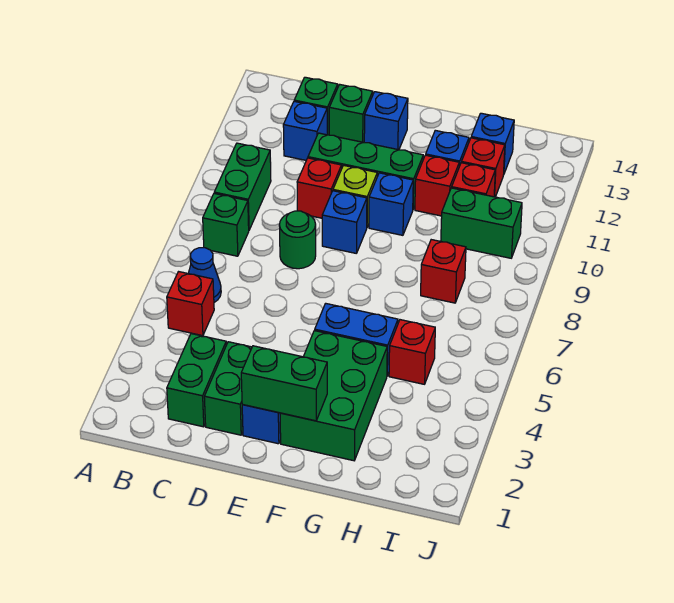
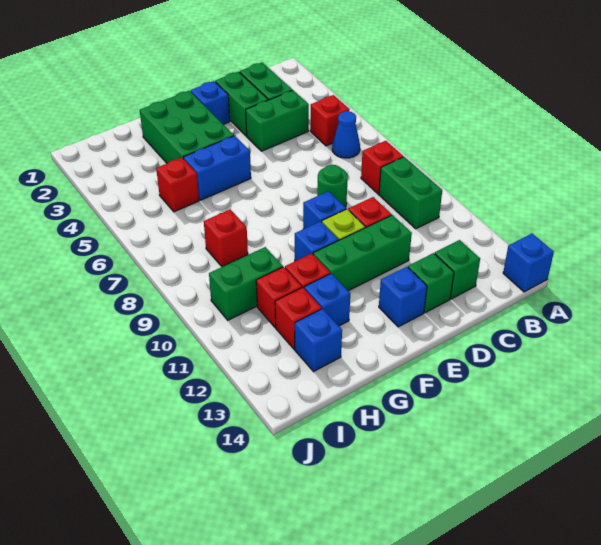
green brick B8 level 1 -> red brick B8 level 1
blue brick C12 level 1 -> blue brick A14 level 1
green brick E2:F2 level 2 -> green brick C4:D4 level 1

